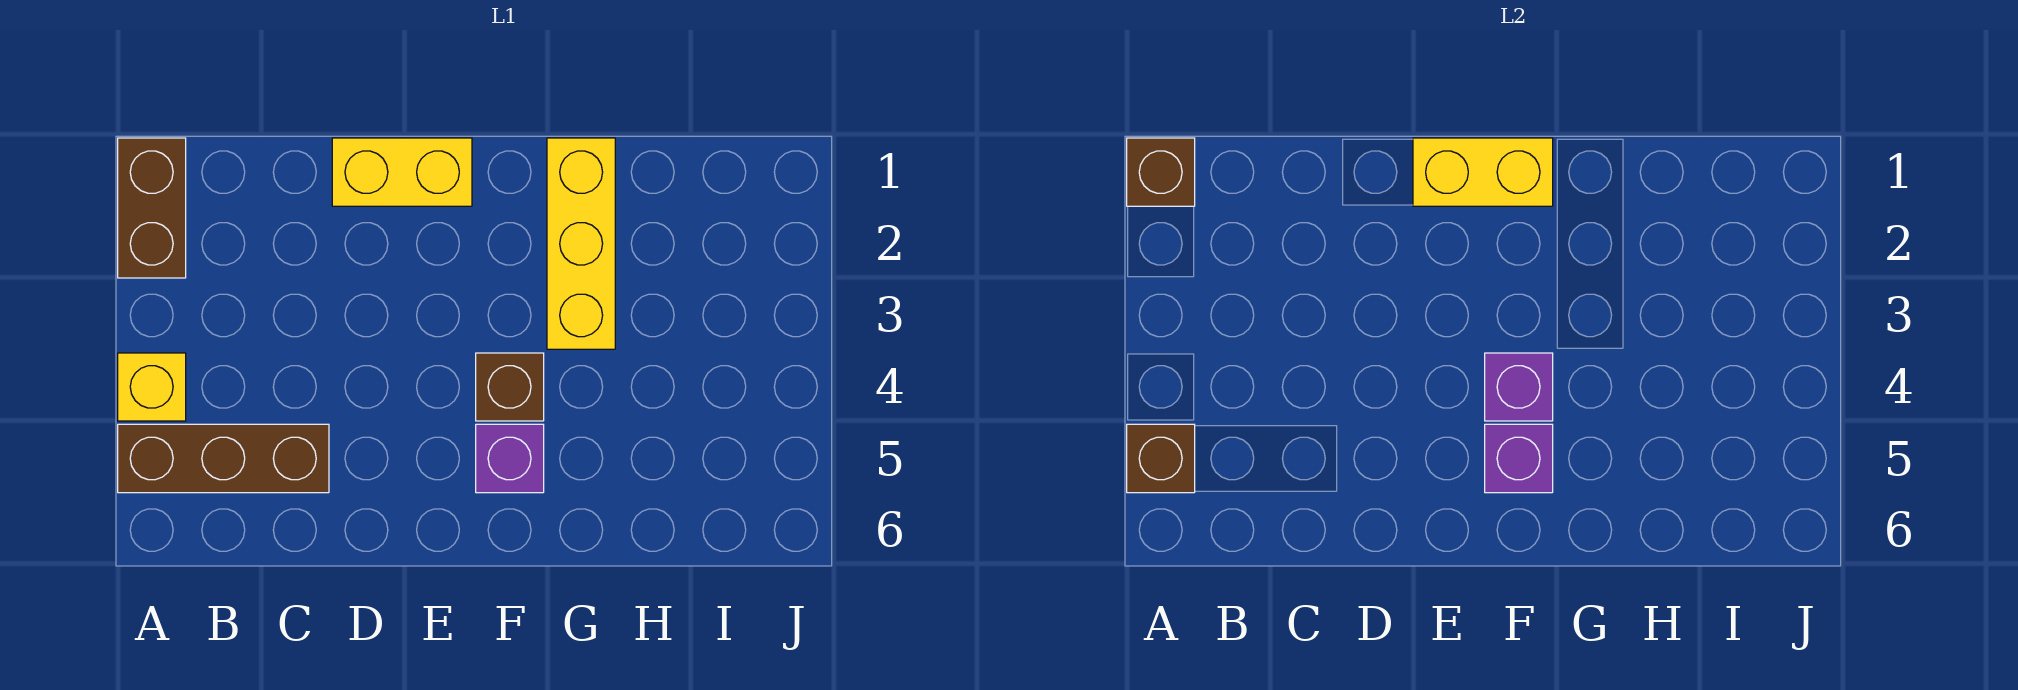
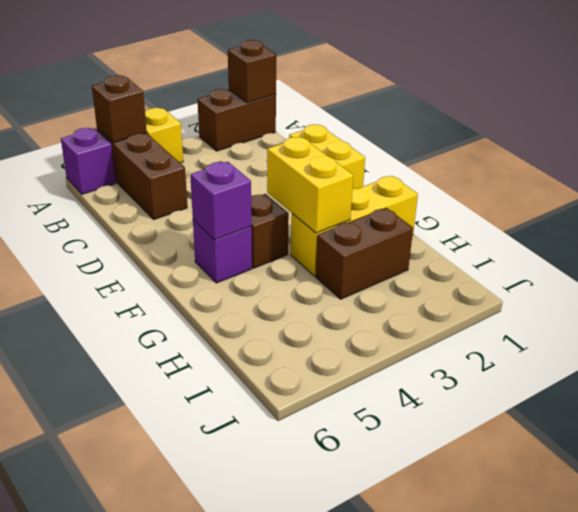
yellow brick E1:F1 level 2 -> yellow brick F3:G3 level 2
purple brick F4 level 2 -> purple brick A6 level 1
none -> brown brick H2:H3 level 1

